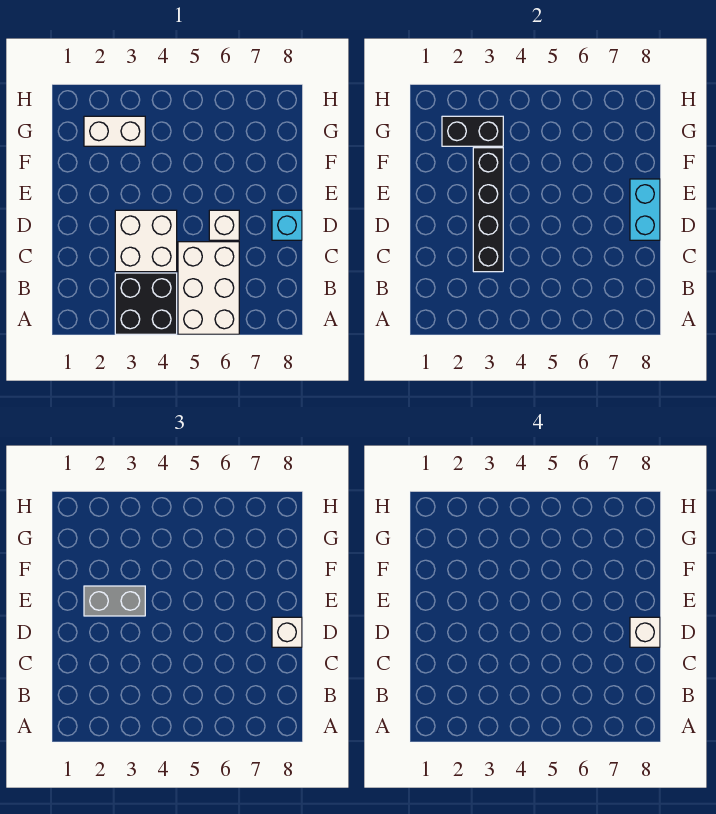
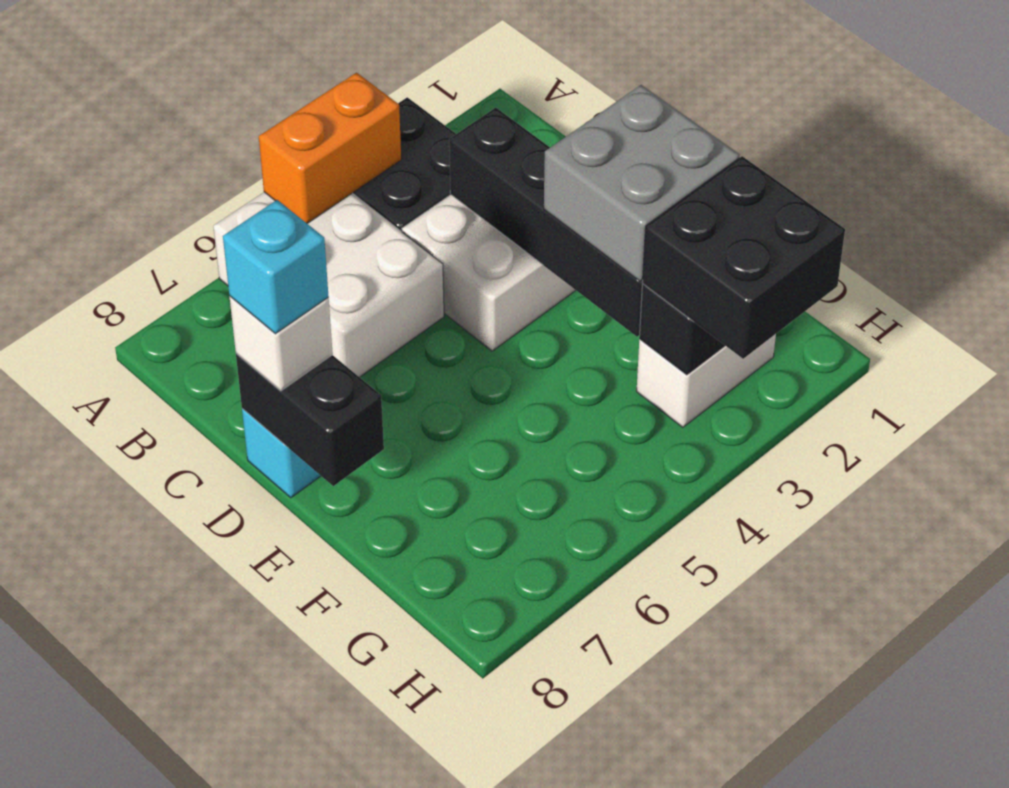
none -> orange brick A4:A5 level 2
white brick D6 level 1 -> none
cyan brick D8:E8 level 2 -> black brick D8:E8 level 2
white brick D8 level 4 -> cyan brick D8 level 4
grey brick E2:E3 level 3 -> grey brick E2:F3 level 3
none -> black brick G2:H3 level 3

